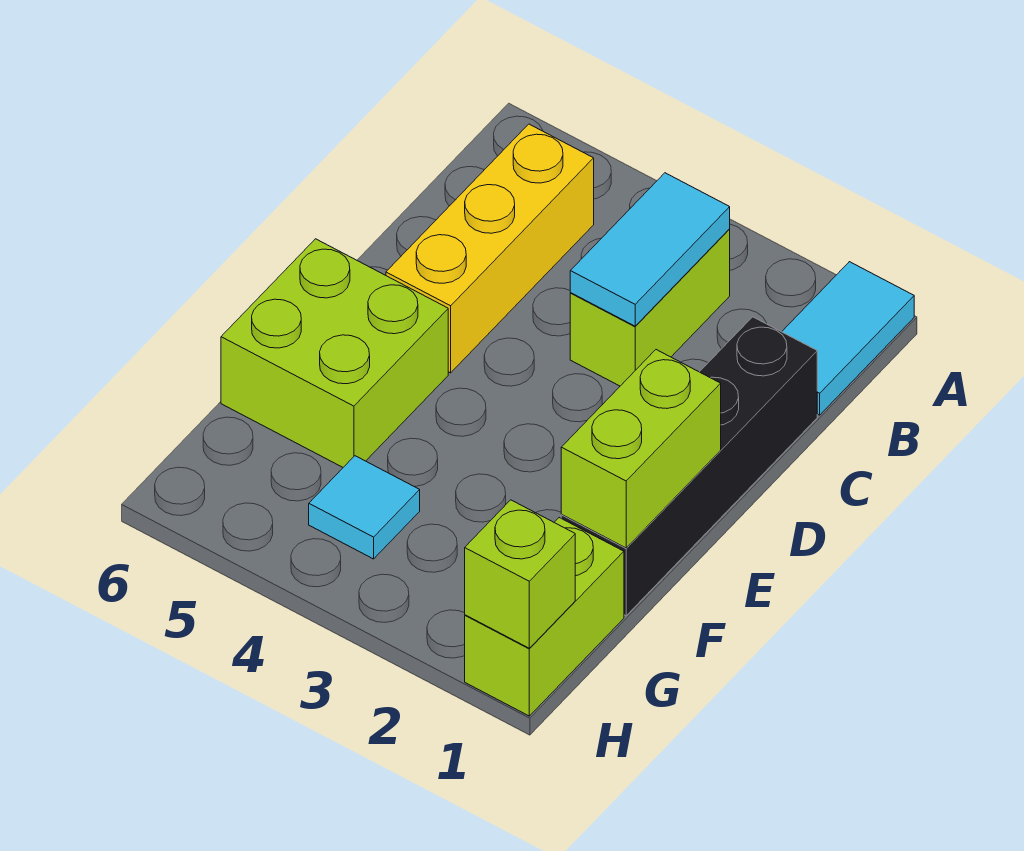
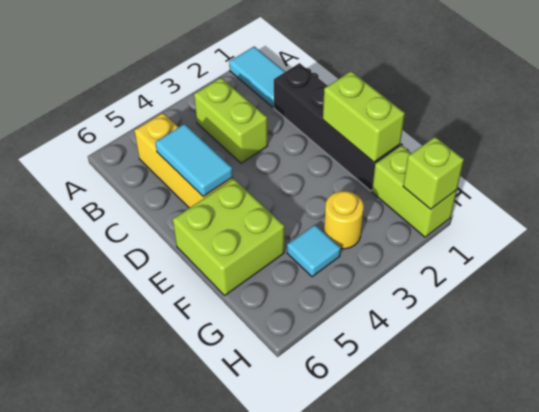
cyan tile B3:C3 level 2 -> cyan tile C5:D5 level 2
none -> yellow round brick G3 level 1

